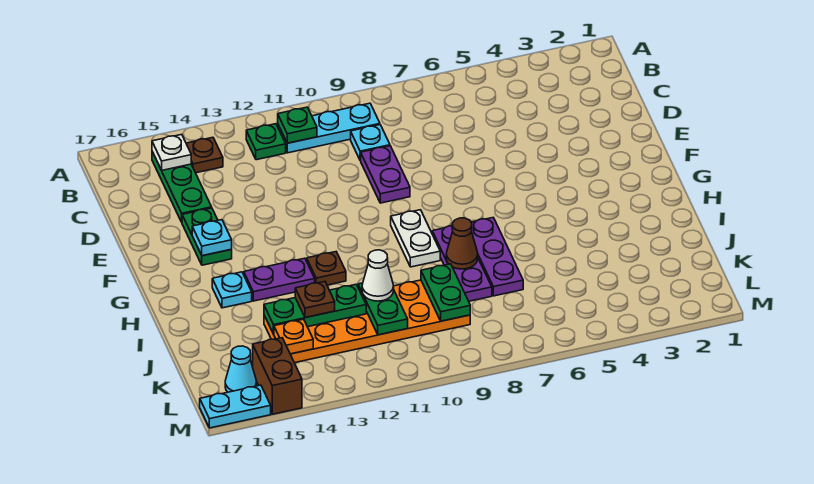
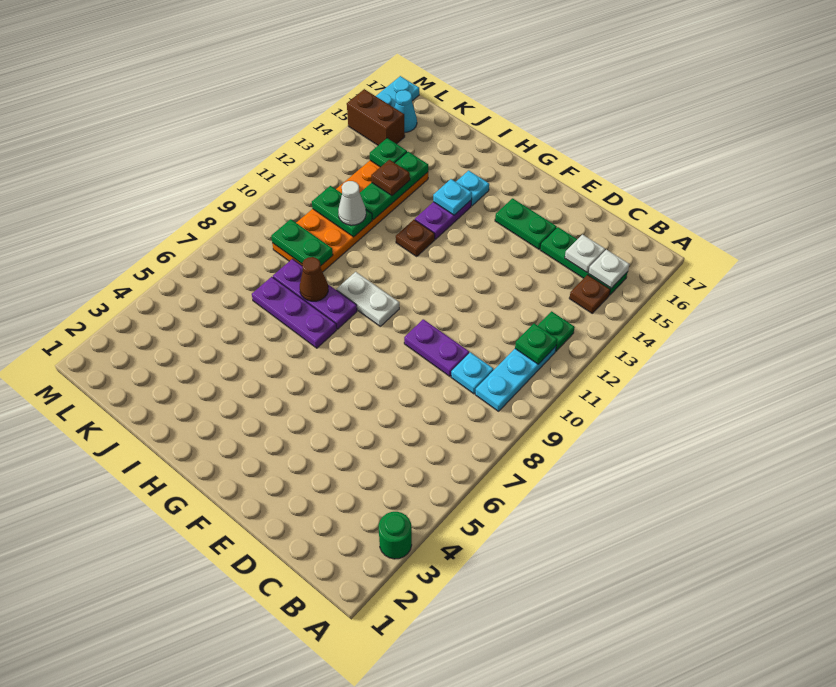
none -> green round brick A3 level 1
none -> white plate C15 level 2
cyan plate F15 level 2 -> cyan plate H14 level 2
orange plate K14 level 2 -> green plate K14 level 2

